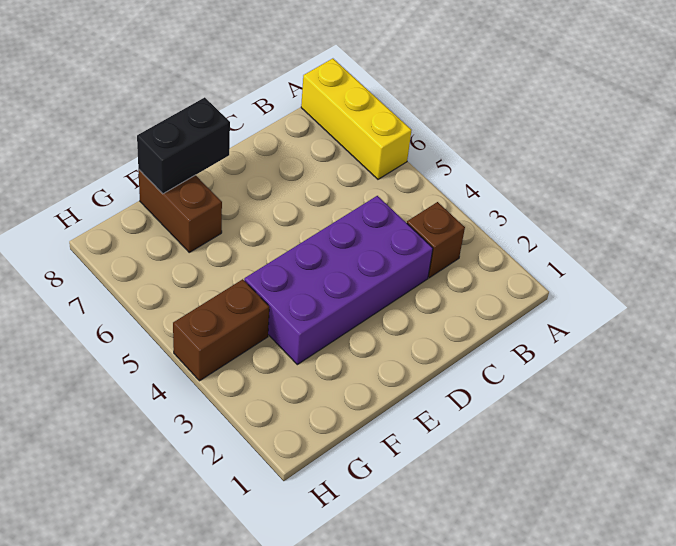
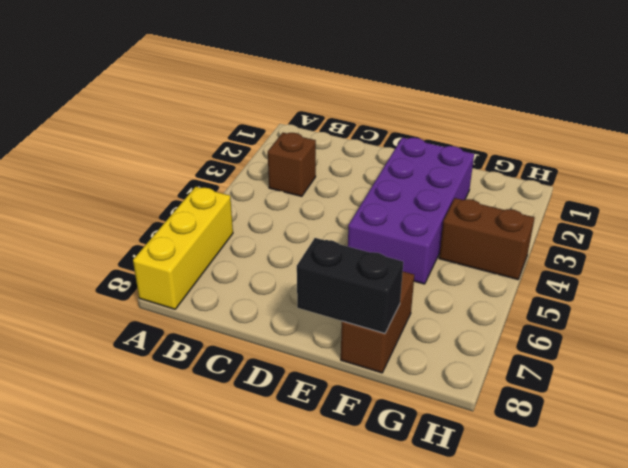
purple brick C3:F4 level 1 -> purple brick E2:F5 level 1

